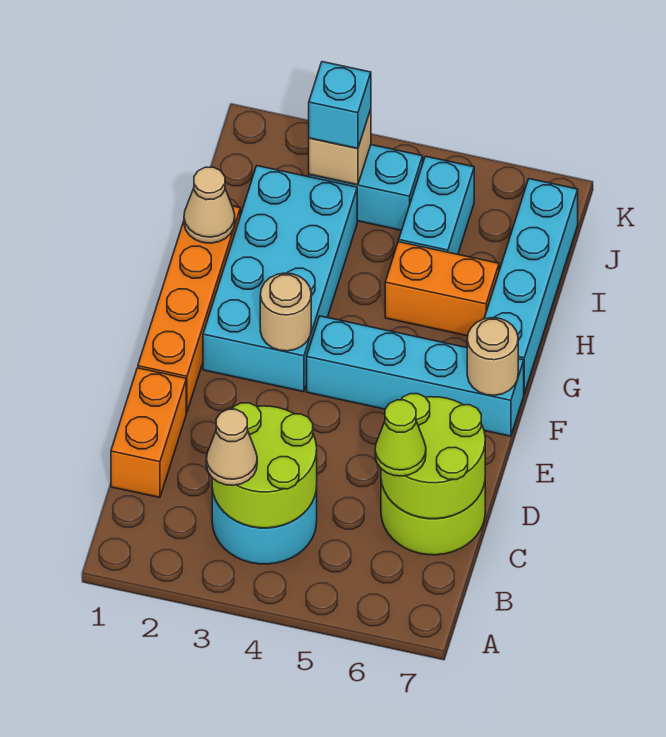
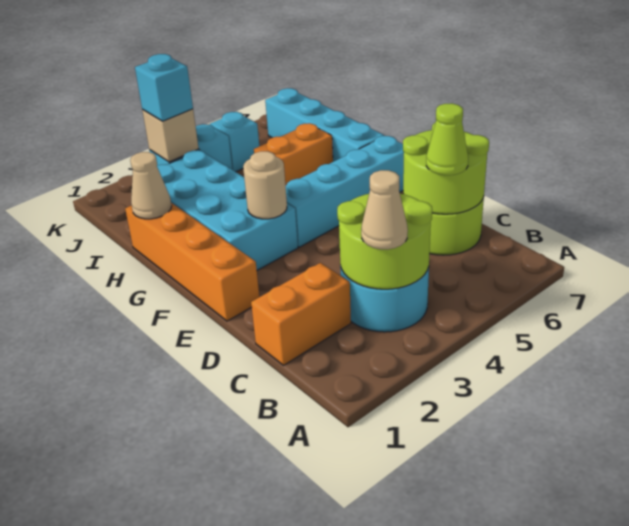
orange brick C1:D1 level 1 -> orange brick C1:C2 level 1
tan round brick F7 level 2 -> none
cyan brick I5:J5 level 1 -> cyan brick J5 level 1

